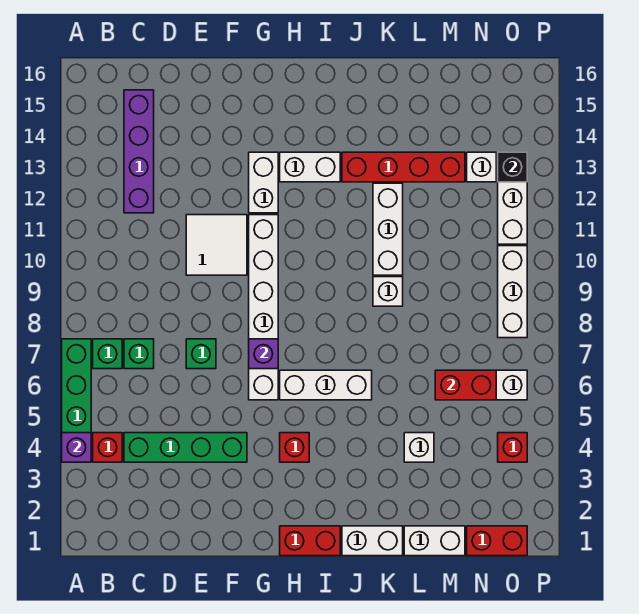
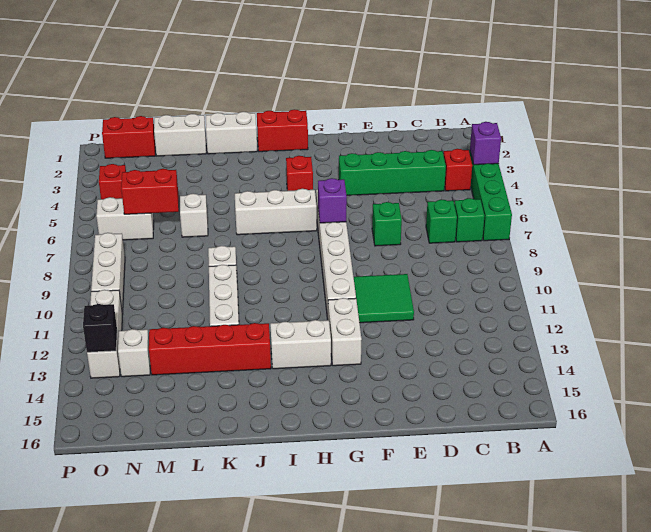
purple brick C12:C15 level 1 -> none
white tile E10:F11 level 1 -> green tile E10:F11 level 1
white brick L4 level 1 -> white brick L6 level 1

